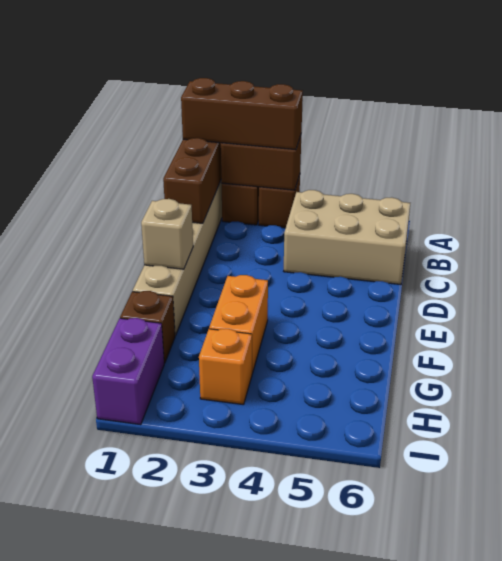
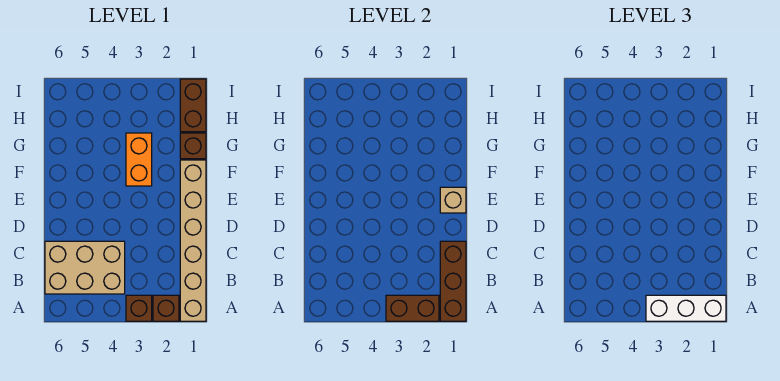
brown brick A1:A3 level 3 -> white brick A1:A3 level 3
purple brick H1:I1 level 1 -> brown brick H1:I1 level 1
orange brick H3 level 1 -> none

